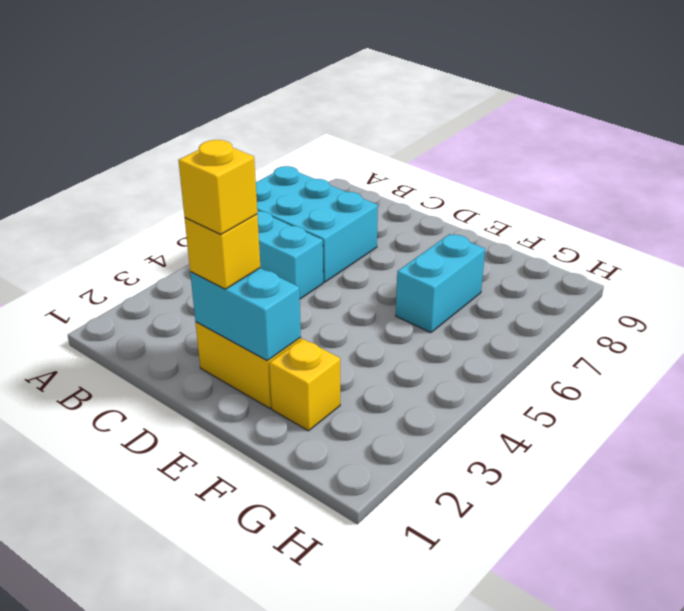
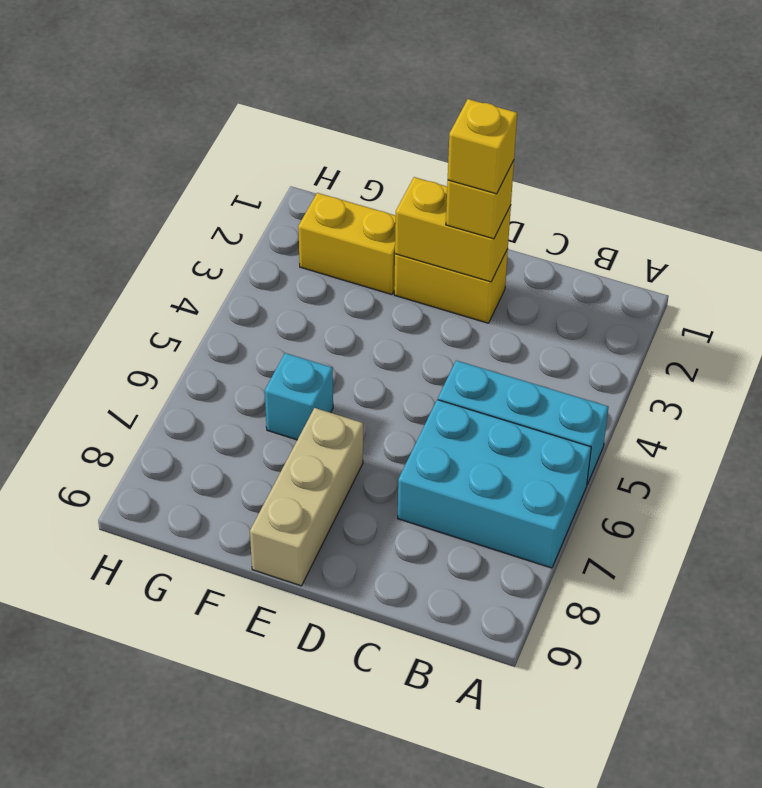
cyan brick D2:E2 level 2 -> yellow brick D2:E2 level 2
none -> tan brick E7:E9 level 1
yellow brick F2 level 1 -> yellow brick F2:G2 level 1
cyan brick F6:F7 level 1 -> cyan brick F6 level 1

